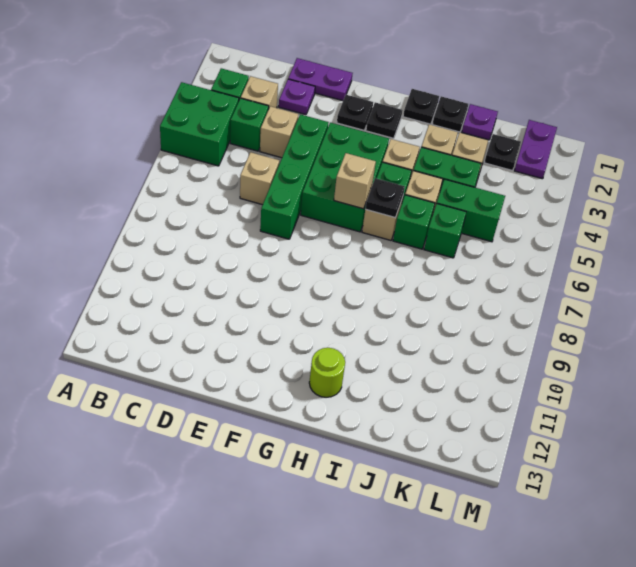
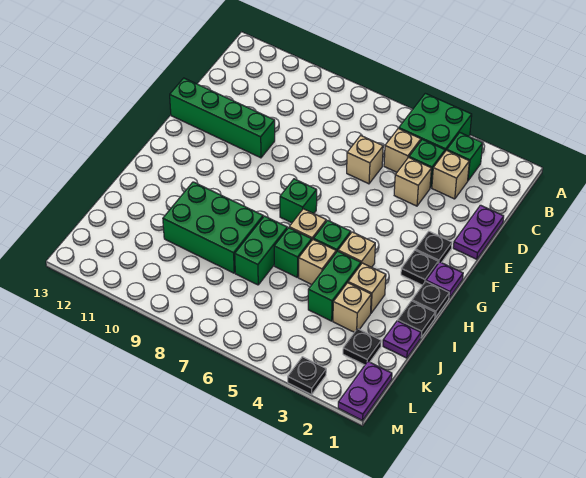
purple plate D2 level 1 -> purple plate G1 level 1
green brick E4:E7 level 1 -> green brick E10:E13 level 1
green brick F4:G6 level 1 -> green brick I8:J10 level 1
tan brick G6 level 2 -> tan brick C5 level 1
black plate H6 level 2 -> black plate M3 level 1
lime round brick H12 level 1 -> none
green brick J5:K5 level 1 -> green brick I7:J7 level 1
green brick J6 level 1 -> green brick G7 level 1
purple plate L1:L2 level 1 -> purple plate L1:M1 level 1

